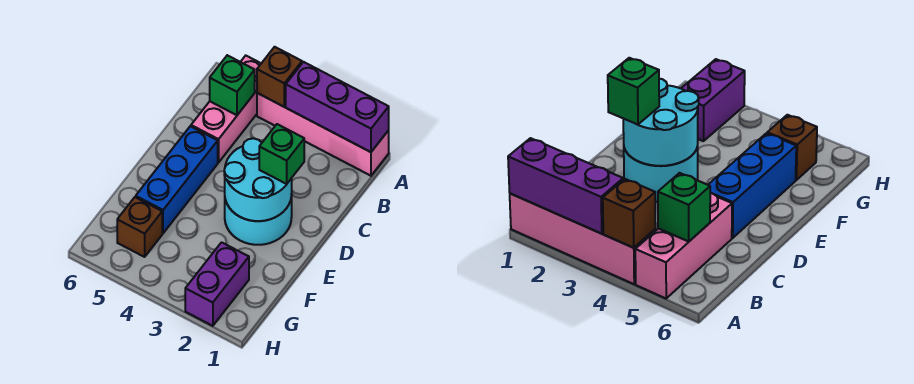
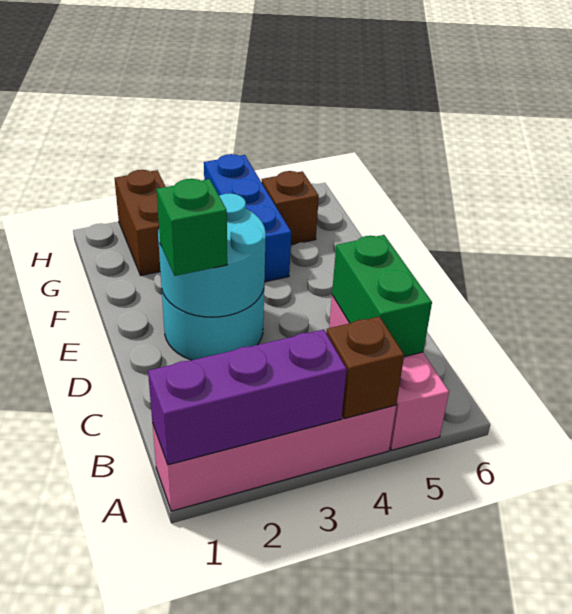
green brick B5 level 2 -> green brick B5:C5 level 2
blue brick D5:F5 level 1 -> blue brick F4:H4 level 1
purple brick G2:H2 level 1 -> brown brick G2:H2 level 1

